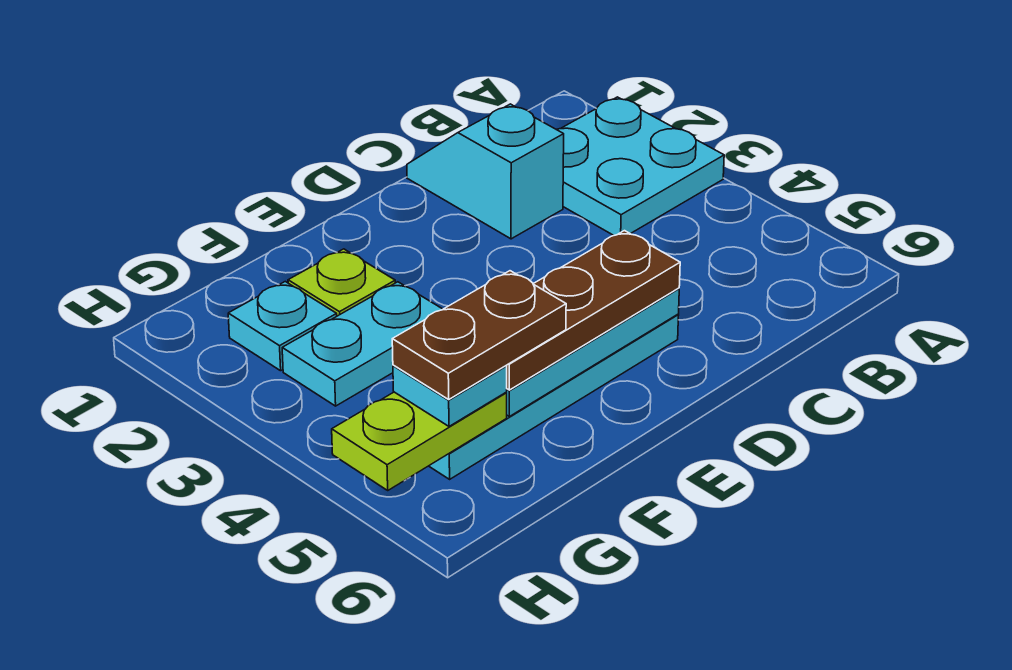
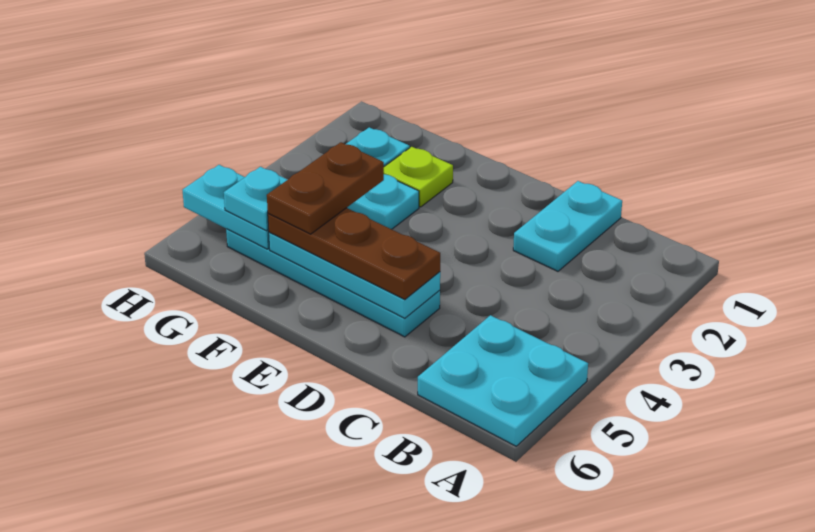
cyan plate A2:B3 level 1 -> cyan plate A5:B6 level 1
cyan slope C1:C2 level 1 top 2 -> cyan plate C1:C2 level 1
brown plate F5:G5 level 4 -> brown plate F4:F5 level 4
lime plate G5:H5 level 2 -> cyan plate G5:H5 level 2

